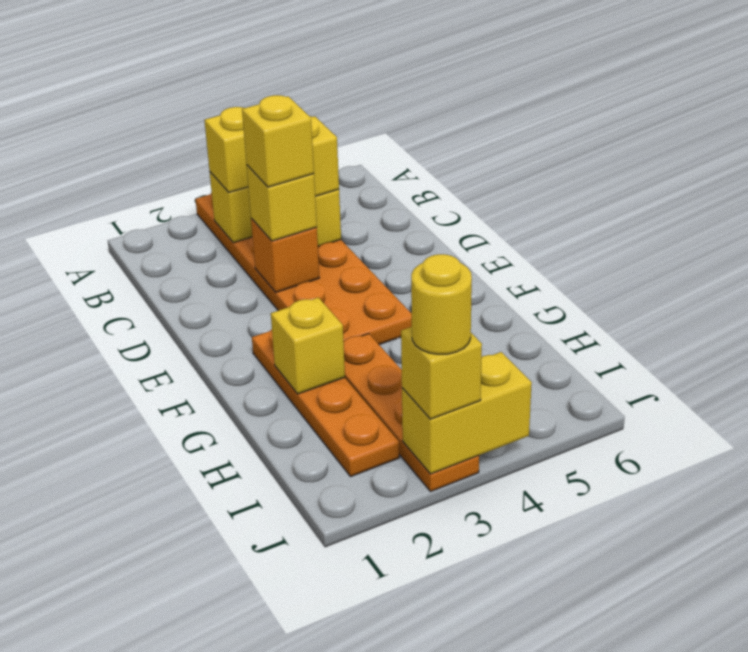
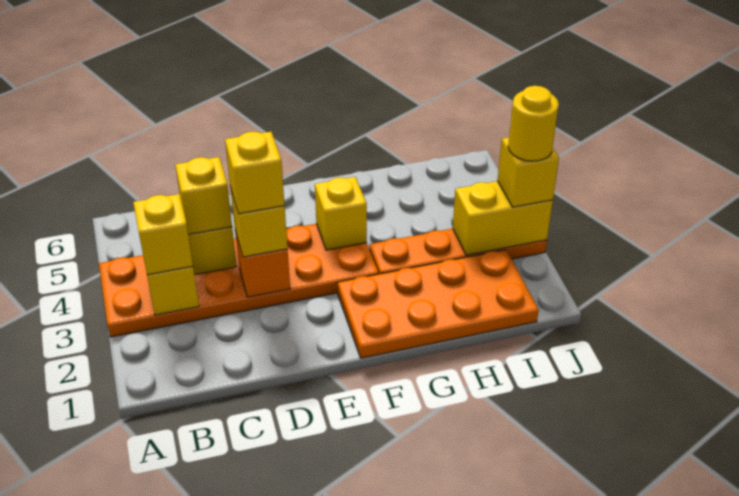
orange plate F2:I2 level 1 -> orange plate F1:I2 level 1
yellow brick G2 level 2 -> yellow brick F4 level 2
yellow brick J3:J4 level 2 -> yellow brick I3:J3 level 2

